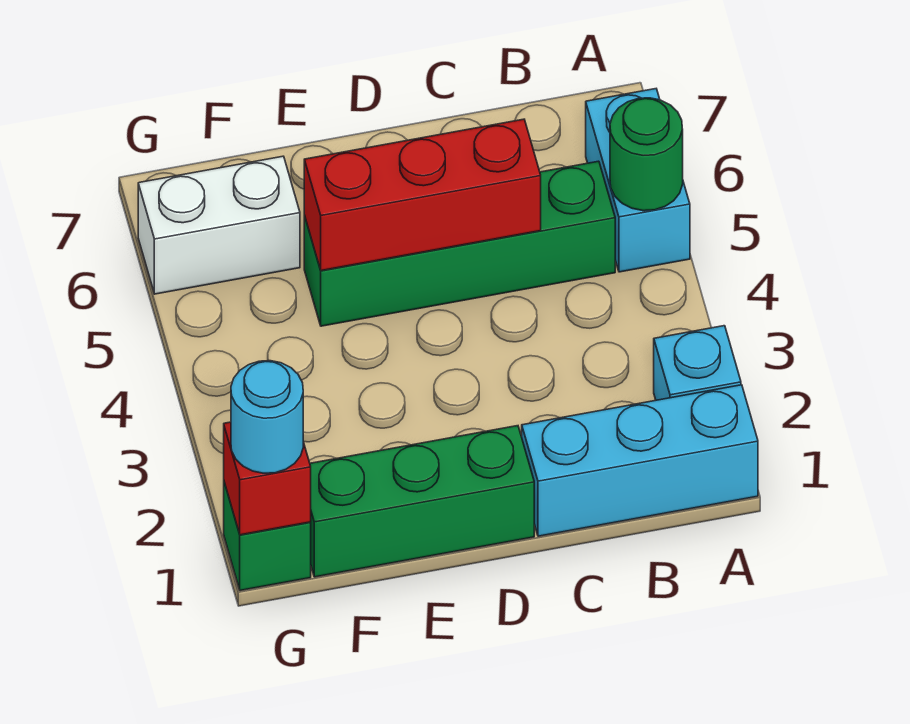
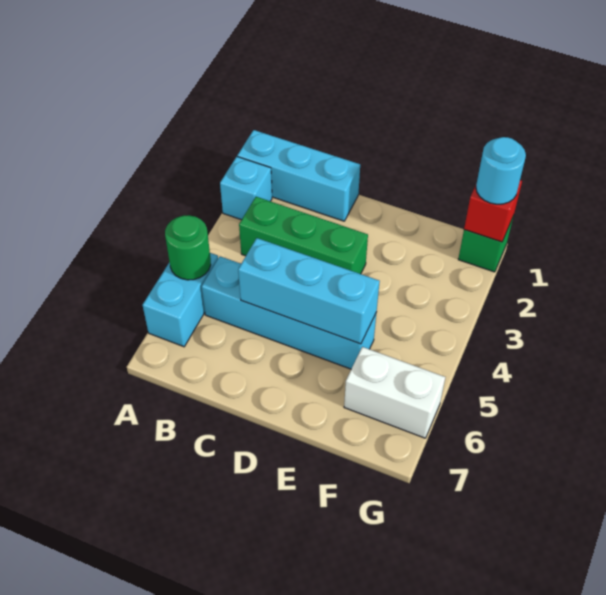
green brick B5:E5 level 1 -> cyan brick B5:E5 level 1
red brick C5:E5 level 2 -> cyan brick C5:E5 level 2
green brick D1:F1 level 1 -> green brick B3:D3 level 1

